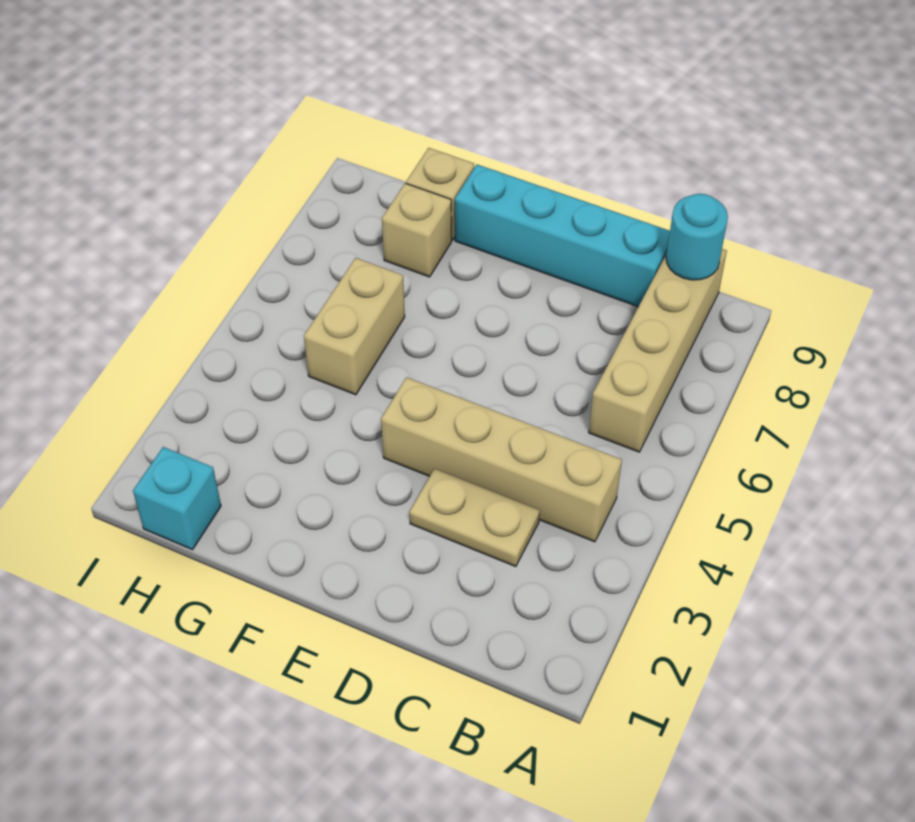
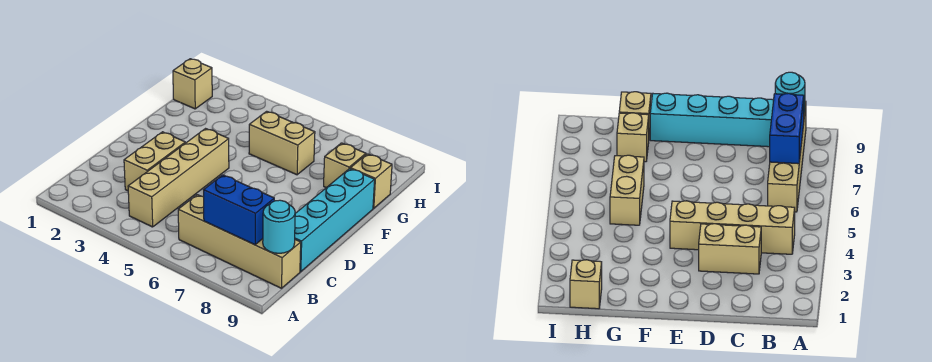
none -> blue brick B7:B8 level 2
tan plate C3:D3 level 1 -> tan brick C3:D3 level 1
cyan brick H1 level 1 -> tan brick H1 level 1

